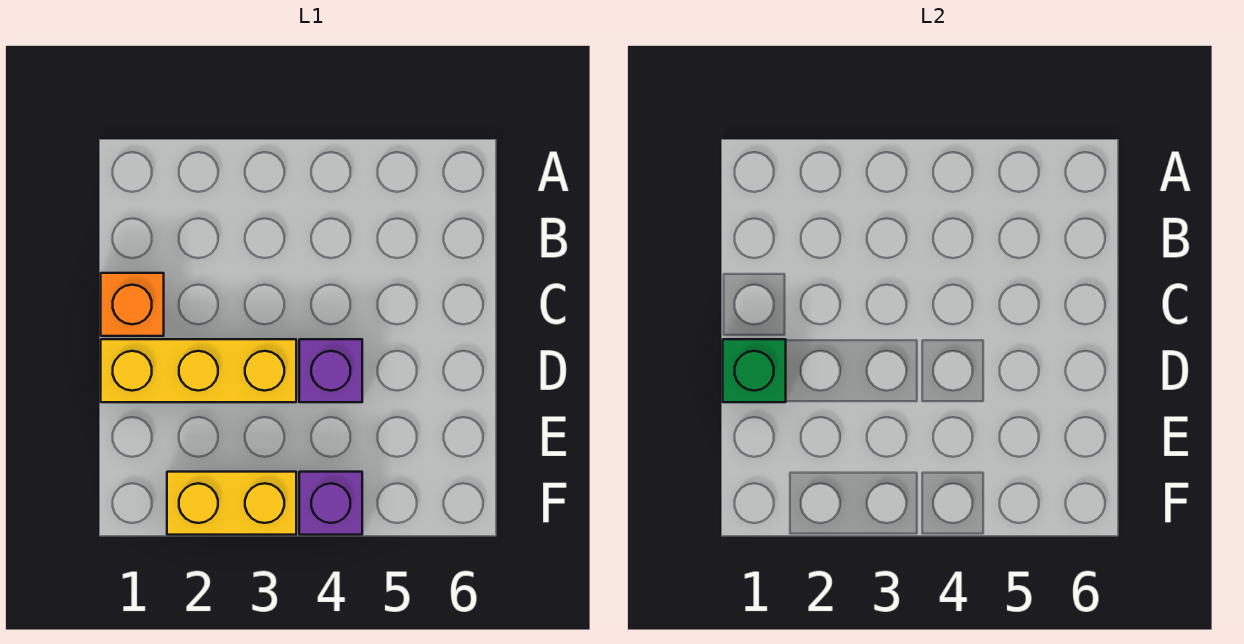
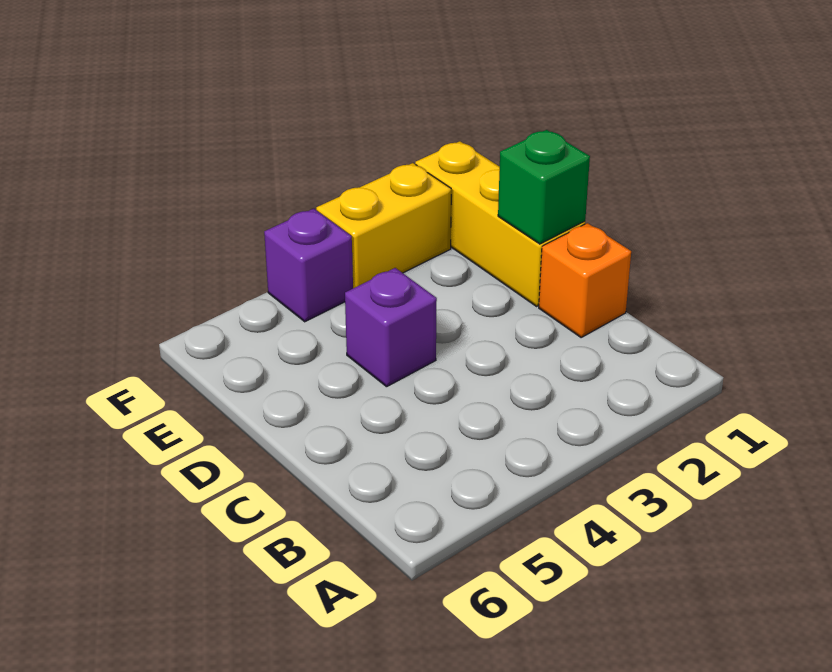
yellow brick D1:D3 level 1 -> yellow brick D1:F1 level 1

